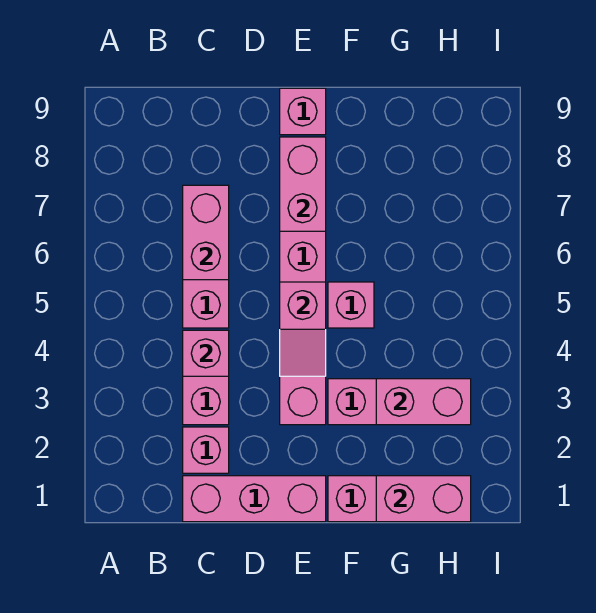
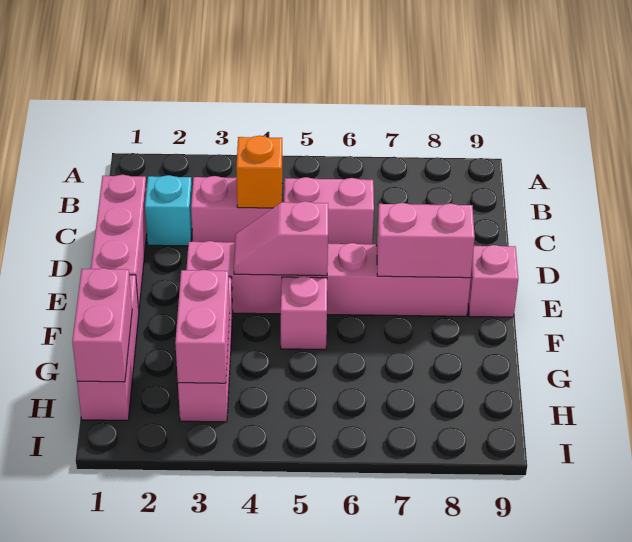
pink brick C2 level 1 -> cyan brick C2 level 1
pink brick C4 level 2 -> orange brick C4 level 2
pink brick C6:C7 level 2 -> none

